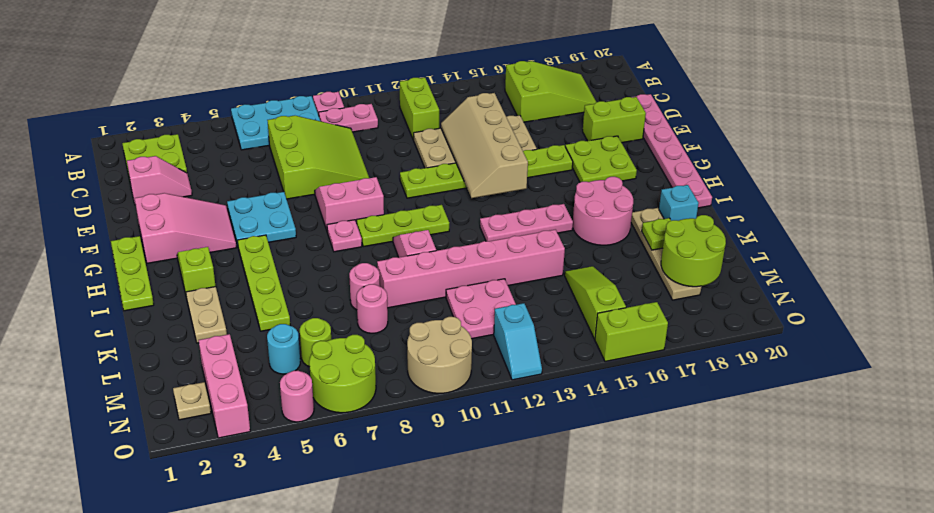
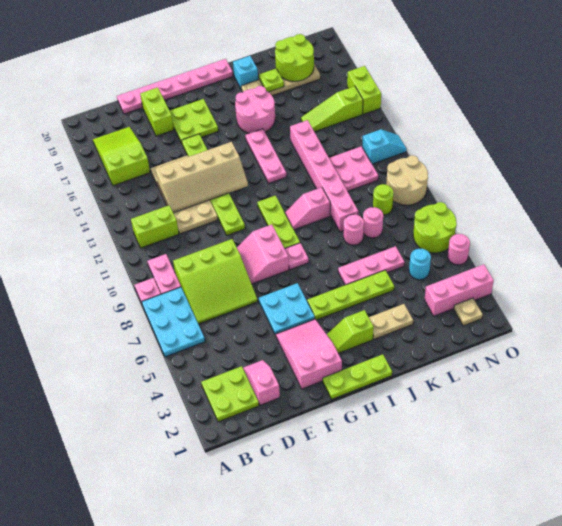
lime slope C7:E9 level 1 top 7 -> lime slope C7:E9 level 1 top 9
none -> pink plate J6:L6 level 1
lime round brick M6 level 1 -> lime round brick M9 level 1

